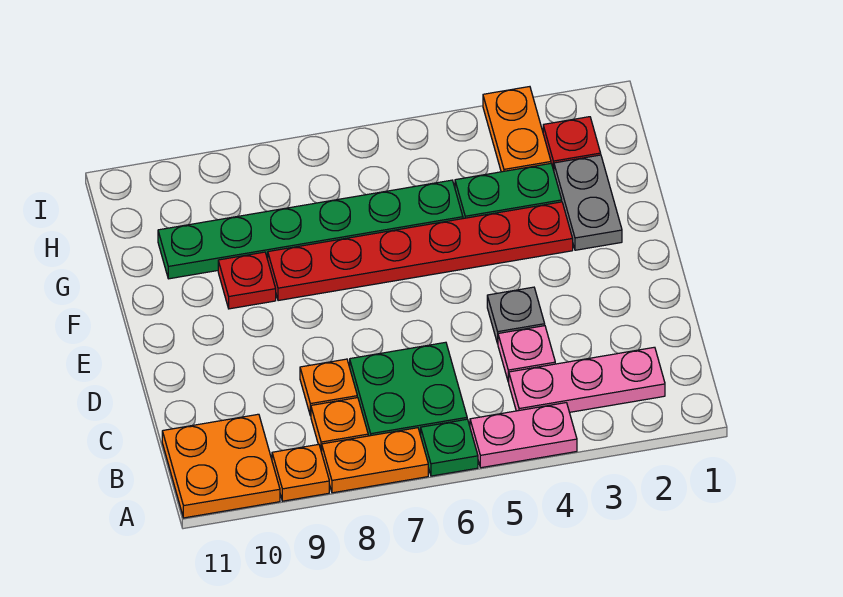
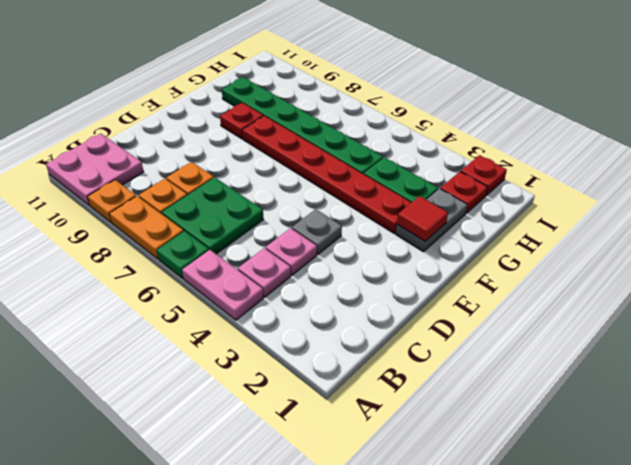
orange plate A10:B11 level 1 -> pink plate A10:B11 level 1
pink plate B2:B4 level 1 -> pink plate B4 level 1
none -> red tile F2 level 2
orange plate H3:I3 level 1 -> none
none -> red plate I2 level 1

